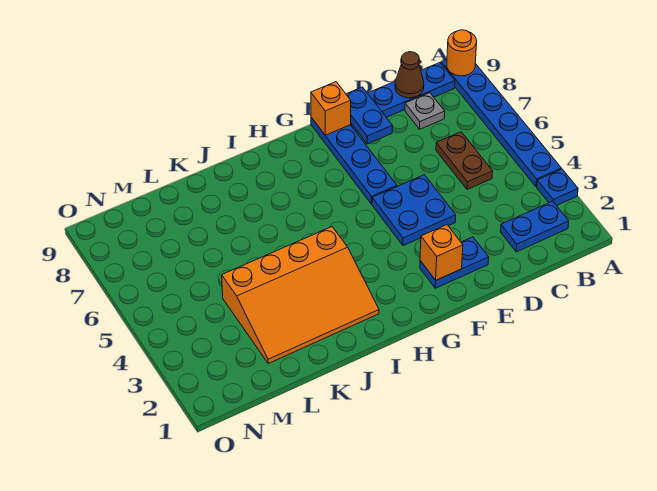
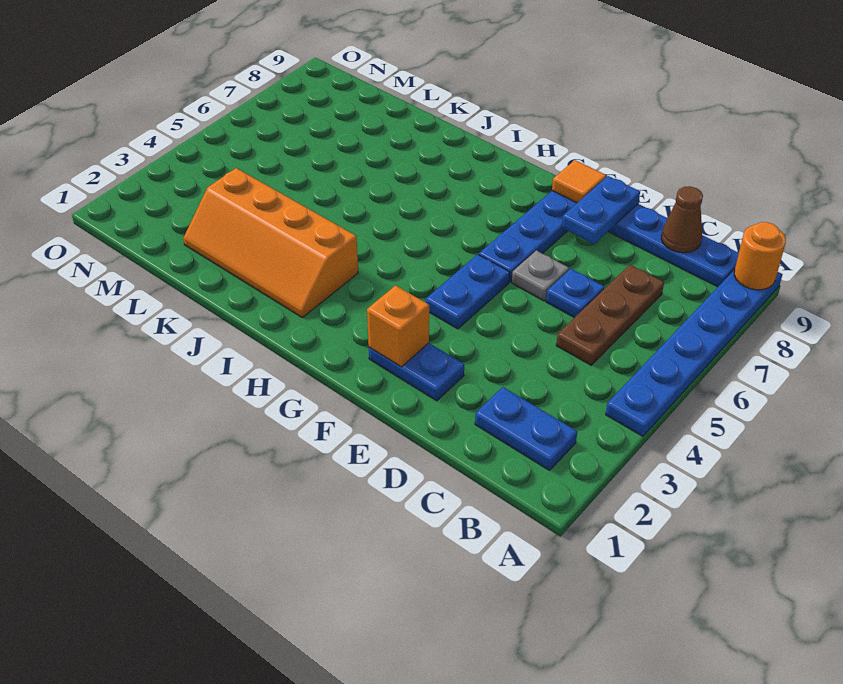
blue plate A3 level 1 -> blue plate D6 level 1
brown plate C5:C6 level 1 -> brown plate C5:C7 level 1
grey plate C8 level 1 -> grey plate E6 level 1
blue plate E4:F5 level 1 -> blue plate F4:F5 level 1
orange brick F9 level 2 -> orange tile F9 level 2
orange slope I2:L4 level 1 top 4 -> orange slope I2:L3 level 1 top 3

